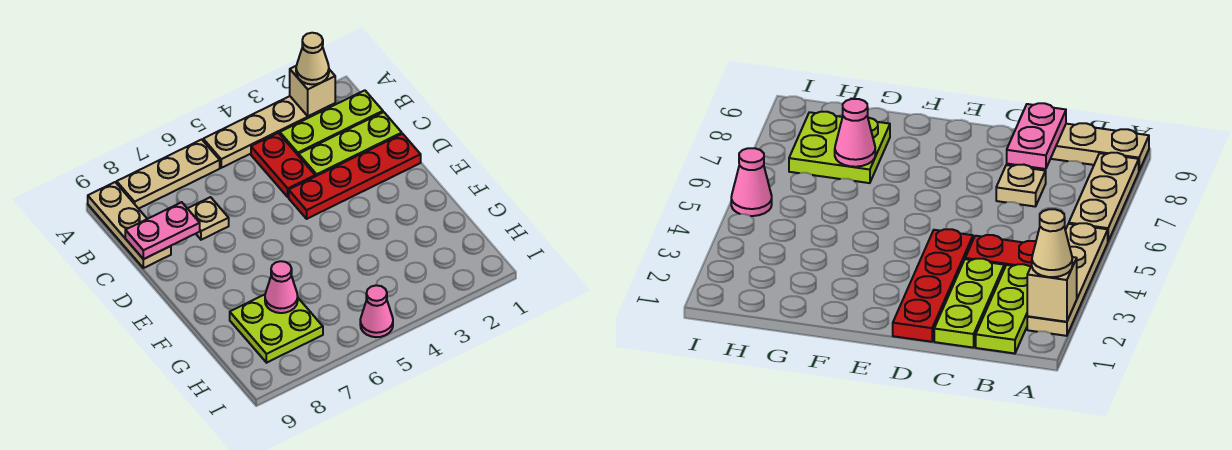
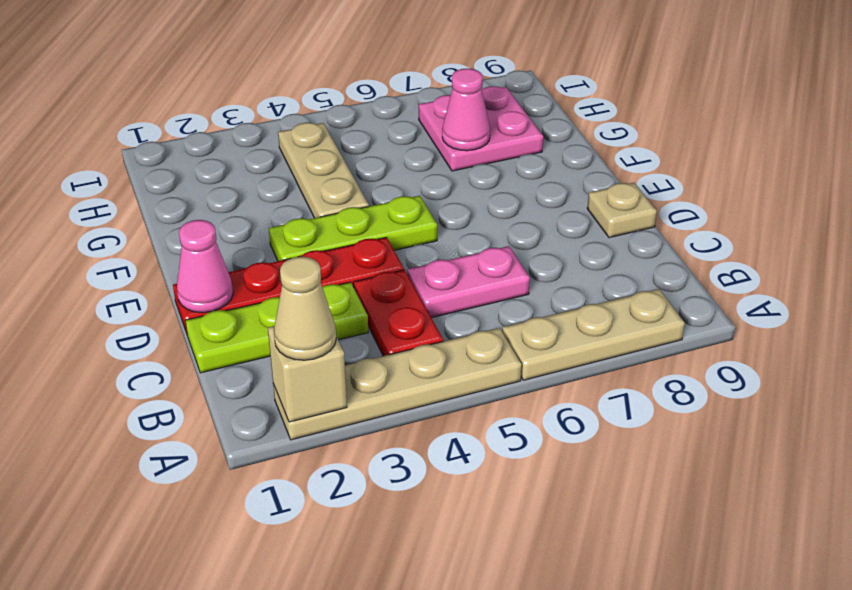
tan plate A9:C9 level 1 -> tan plate F4:H4 level 1
lime plate B1:B3 level 1 -> lime plate E3:E5 level 1
tan plate C7 level 1 -> tan plate D9 level 1
pink plate C8:C9 level 2 -> pink plate C5:C6 level 1
lime plate G7:H8 level 1 -> pink plate G7:H8 level 1
pink cone I5 level 1 -> pink cone D1 level 2

